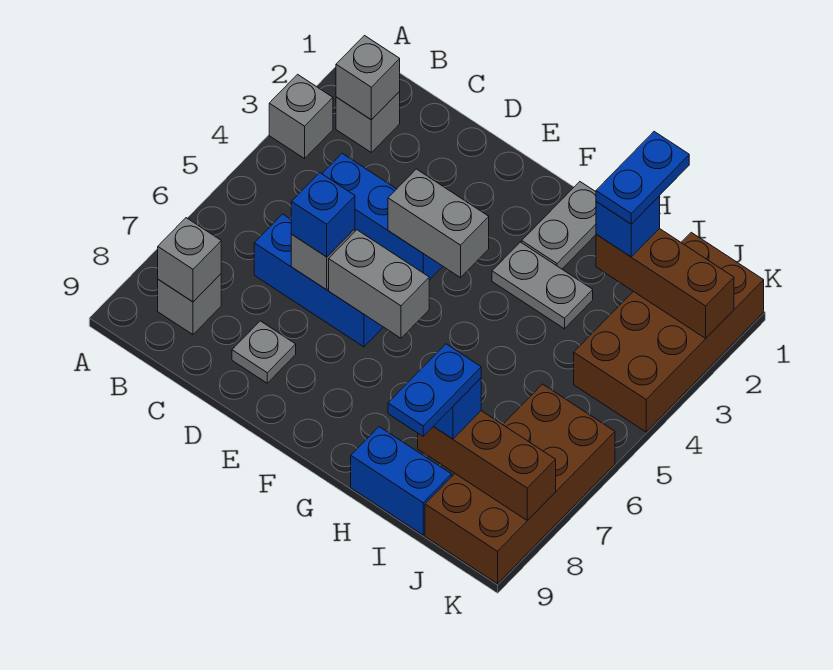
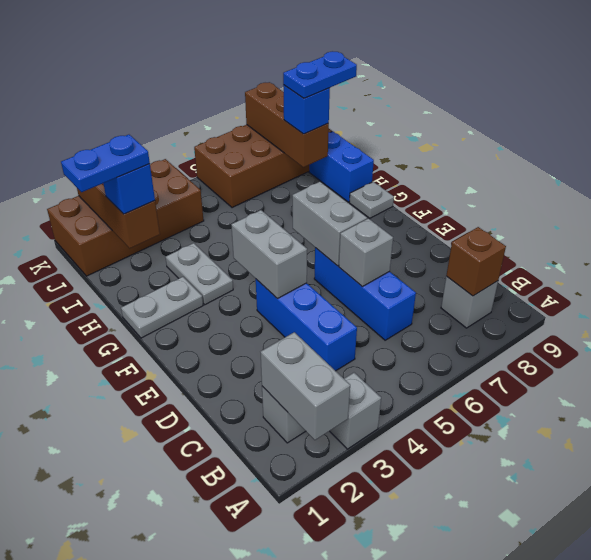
grey brick B2 level 2 -> grey brick A2:B2 level 2
grey brick B8 level 2 -> brown brick B8 level 2
blue brick D6 level 3 -> none
grey plate D8 level 1 -> grey plate G9 level 1

